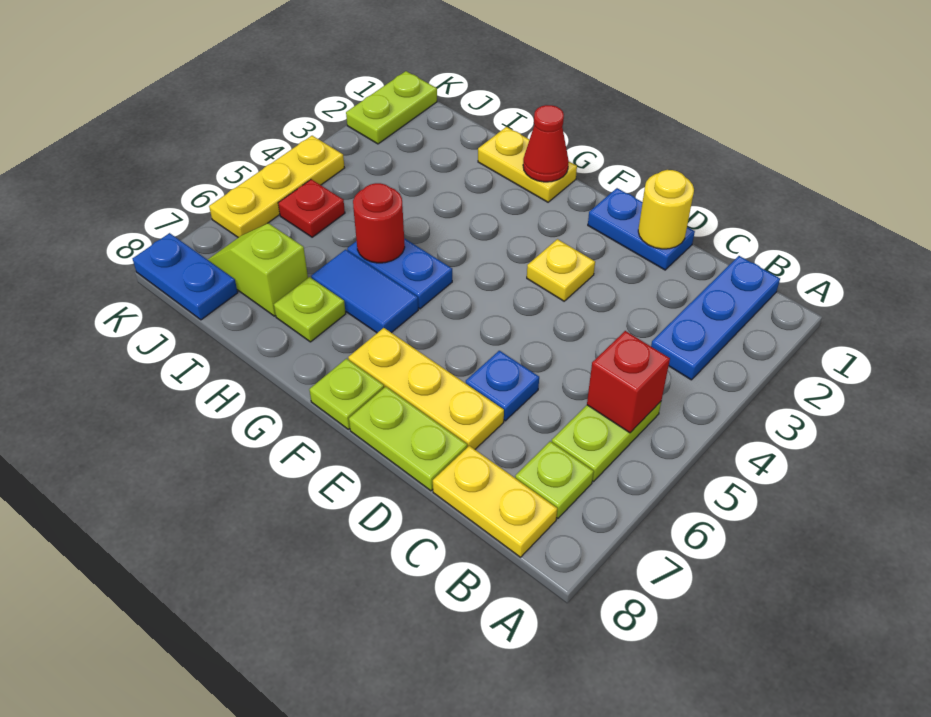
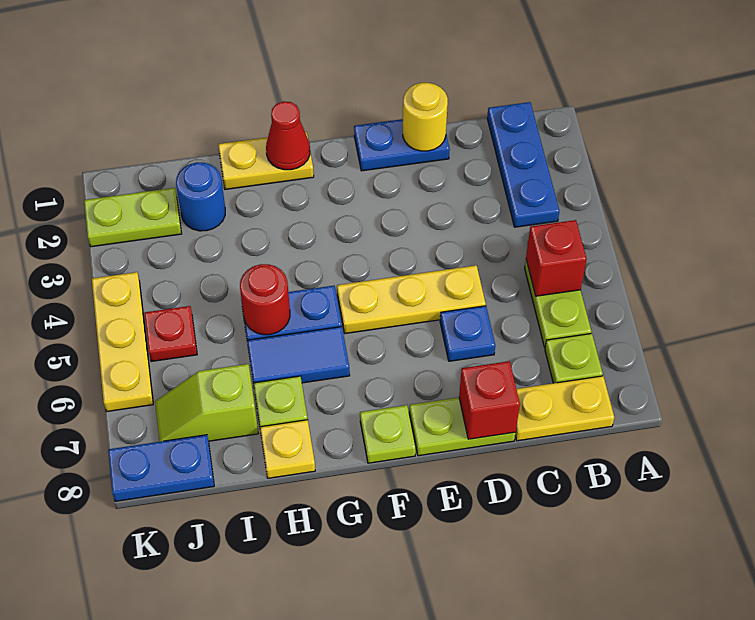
yellow plate D7:F7 level 1 -> yellow plate D5:F5 level 1
none -> red brick D8 level 2
yellow plate E3 level 1 -> yellow plate H8 level 1
none -> blue round brick I2 level 1
lime plate K1:K2 level 1 -> lime plate J2:K2 level 1

